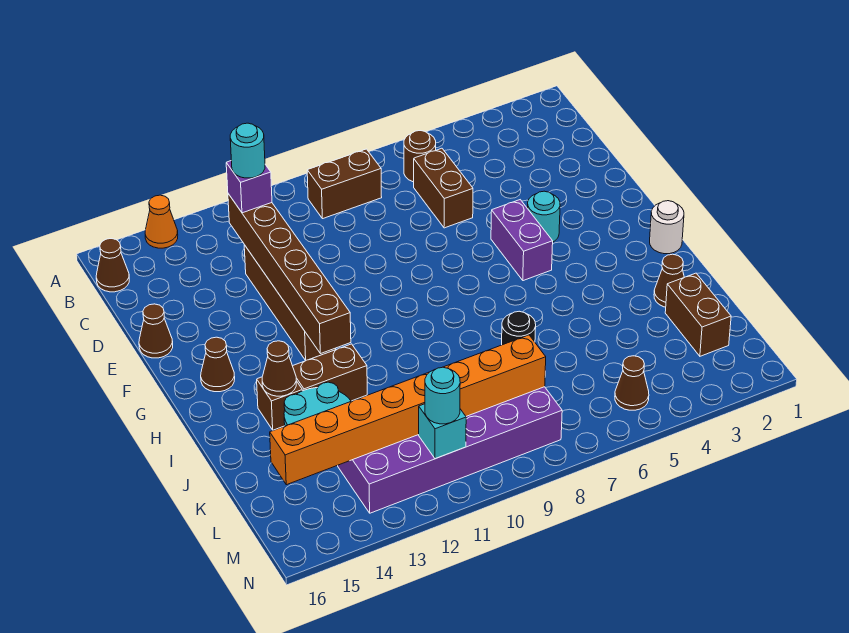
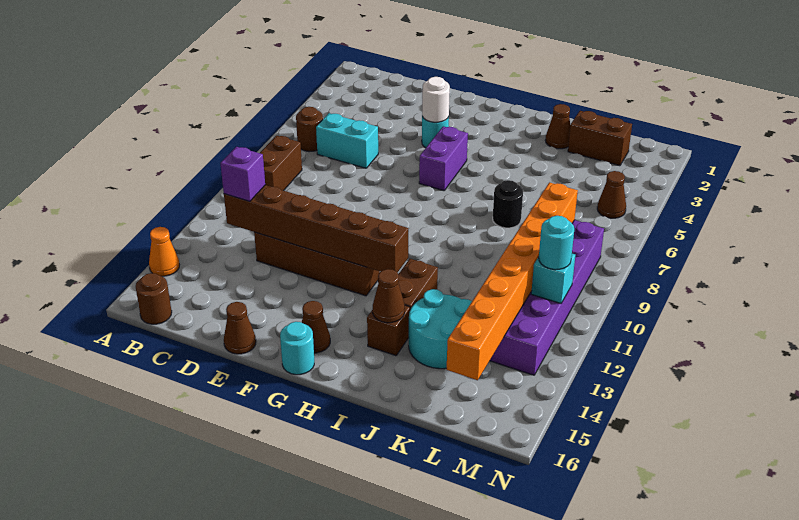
brown cone B16 level 1 -> brown round brick B16 level 1
brown brick C6:D6 level 1 -> cyan brick C6:D6 level 1
cyan round brick C12 level 4 -> cyan round brick G16 level 1
purple brick F5:G5 level 1 -> purple brick G5:G6 level 1
white round brick H1 level 1 -> white round brick F4 level 2

